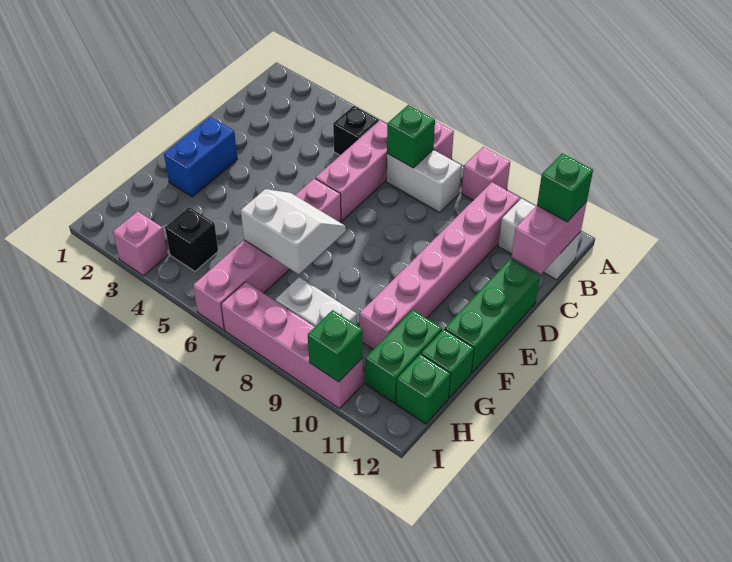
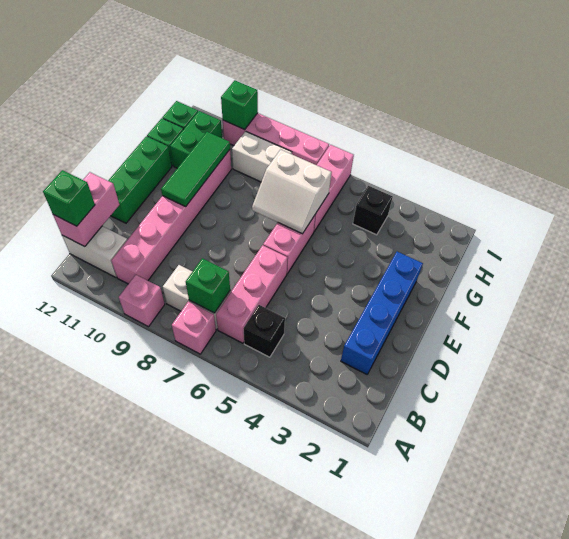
blue brick E2:F2 level 1 -> blue brick C2:F2 level 1
none -> green tile E10:G10 level 2
pink brick I3 level 1 -> none

